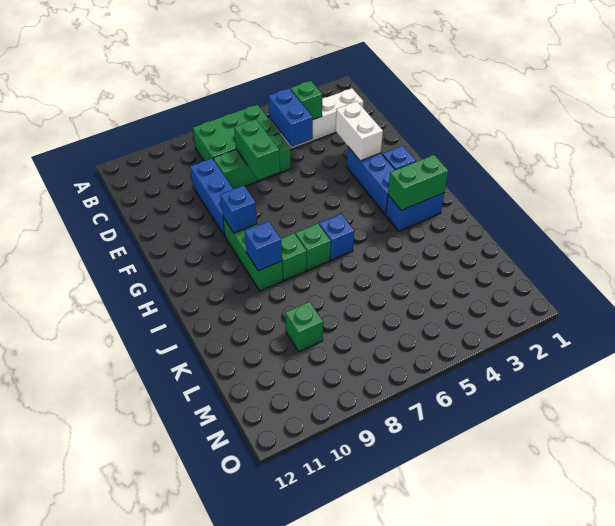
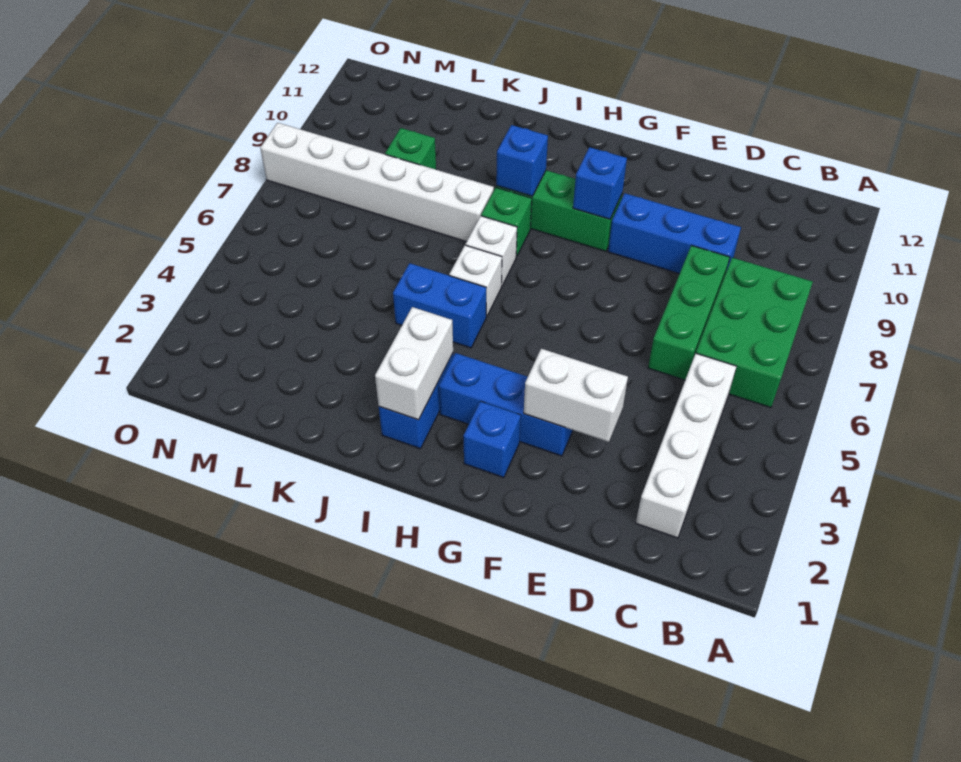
green brick C4 level 2 -> none
blue brick C5:D5 level 2 -> blue brick I5:J5 level 1
green brick D7:E7 level 2 -> none
green brick I2:I3 level 2 -> white brick I2:I3 level 2
blue brick I6 level 1 -> white brick I6 level 1
green brick I7 level 1 -> white brick I7 level 1
none -> white brick J8:O8 level 1

